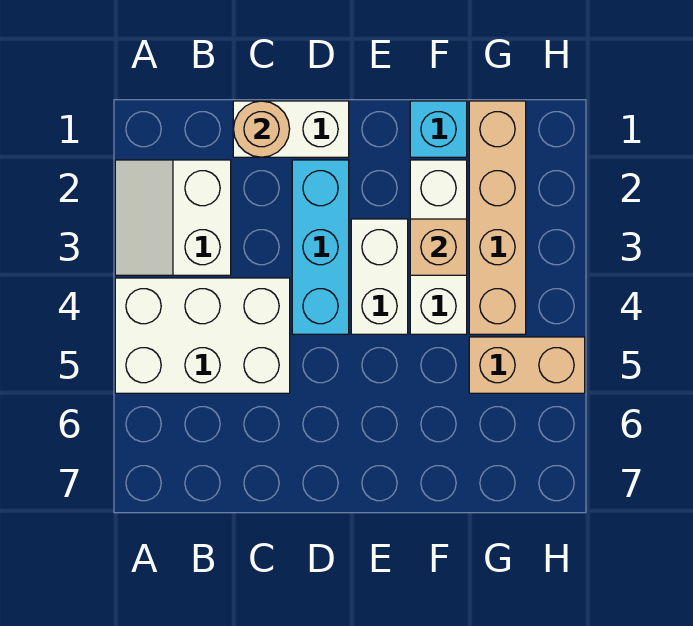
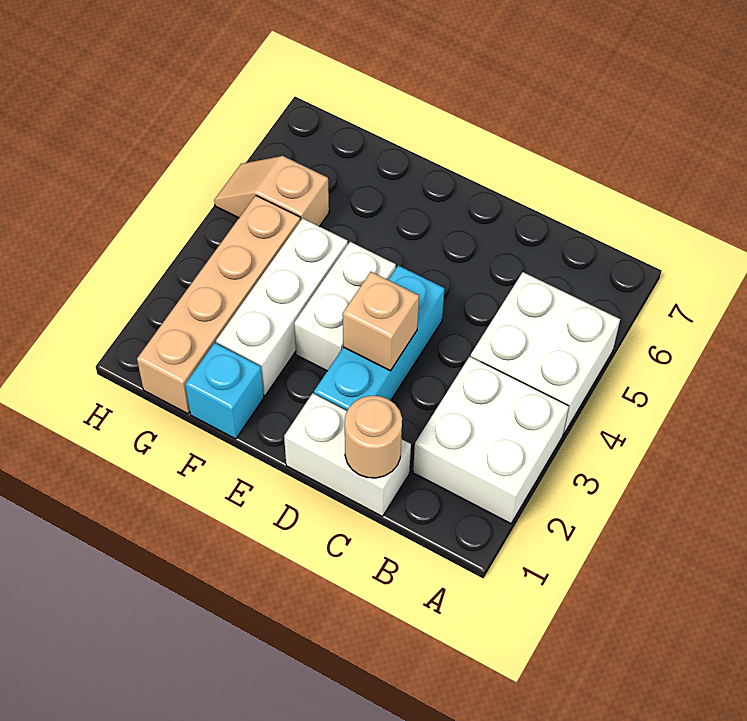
white slope A2:B3 level 1 top B -> white brick A2:B3 level 1
white brick A4:C5 level 1 -> white brick A4:B5 level 1
tan brick F3 level 2 -> tan brick D3 level 2
tan brick G5:H5 level 1 -> tan slope G5:H5 level 1 top G

